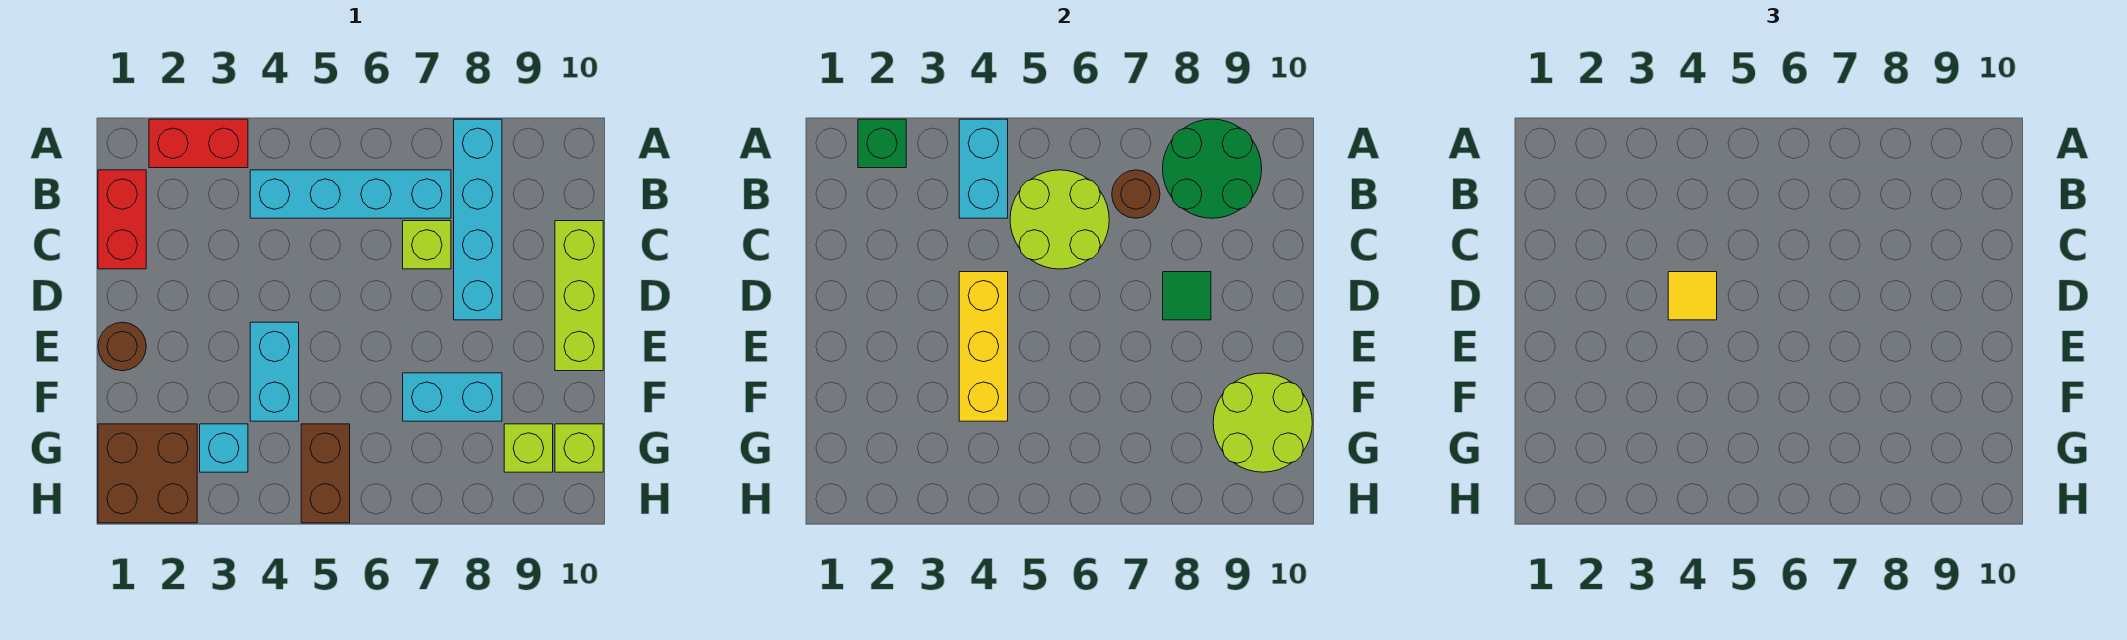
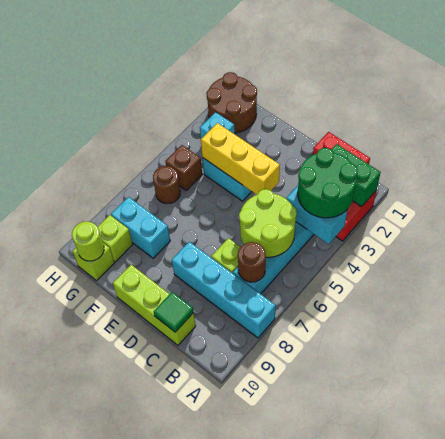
green brick A2 level 2 -> green brick A2:B2 level 2
green round brick A8:B9 level 2 -> green round brick A3:B4 level 3
yellow tile D4 level 3 -> none
green tile D8 level 2 -> green tile C10 level 2
brown round brick E1 level 1 -> brown round brick G6 level 1
cyan brick F7:F8 level 1 -> cyan brick F8:G8 level 1
lime round brick F9:G10 level 2 -> lime round brick G10 level 2
brown brick G1:H2 level 1 -> brown round brick G1:H2 level 1
brown brick G5:H5 level 1 -> brown brick G5 level 1

